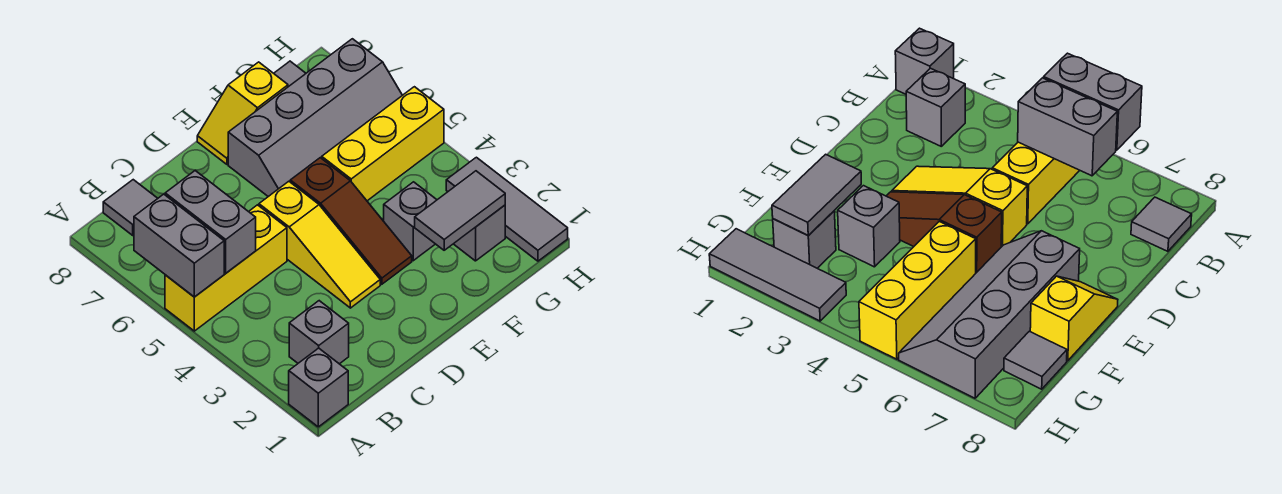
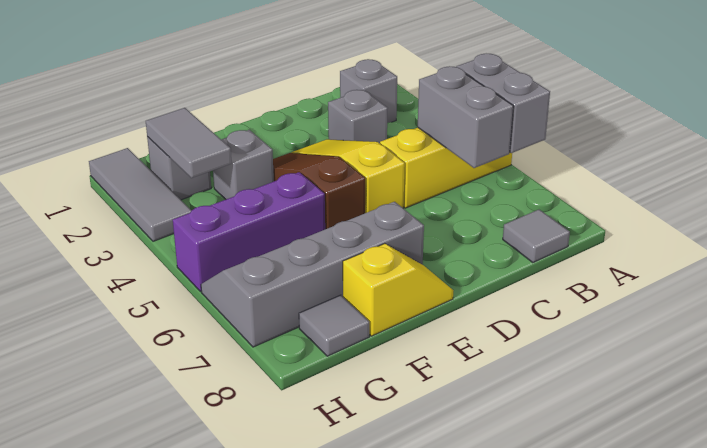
grey brick A1 level 1 -> grey brick C3 level 1
grey tile F2:G2 level 2 -> grey tile G2:G3 level 2
yellow brick F5:H5 level 1 -> purple brick F5:H5 level 1

